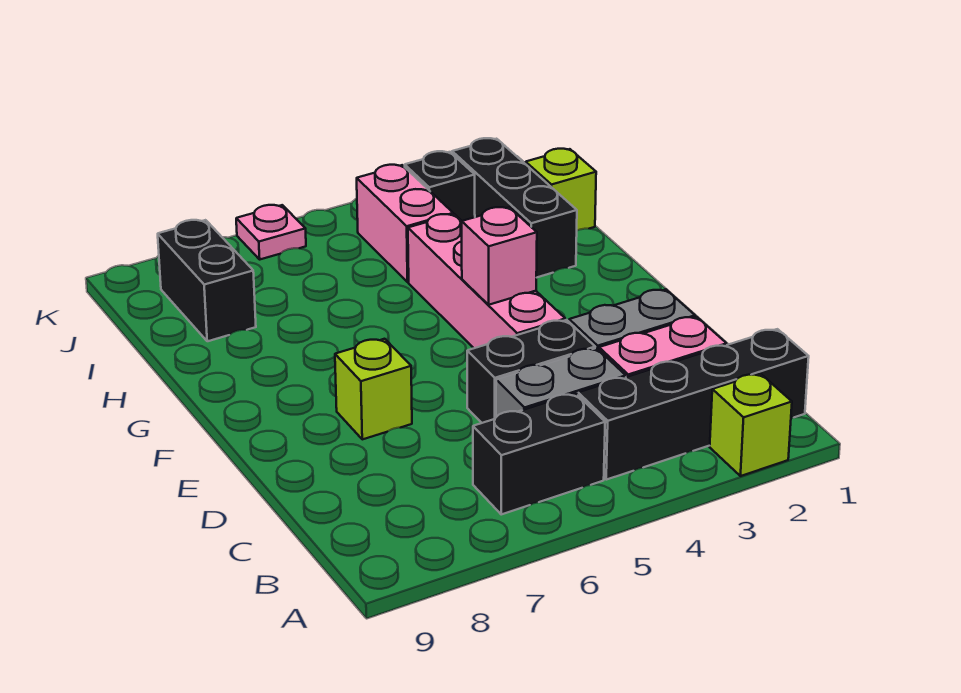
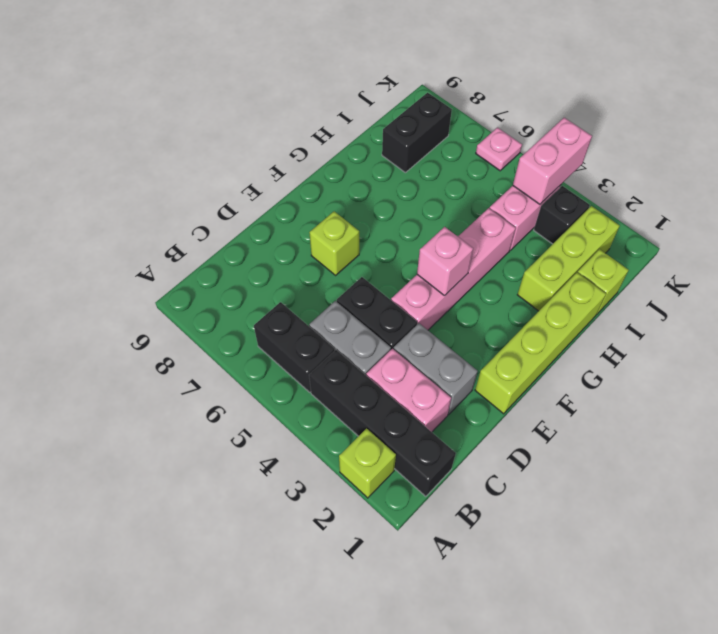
none -> lime brick E1:H1 level 1
black brick H2:J2 level 1 -> lime brick H2:J2 level 1
none -> pink brick J4:K4 level 2

